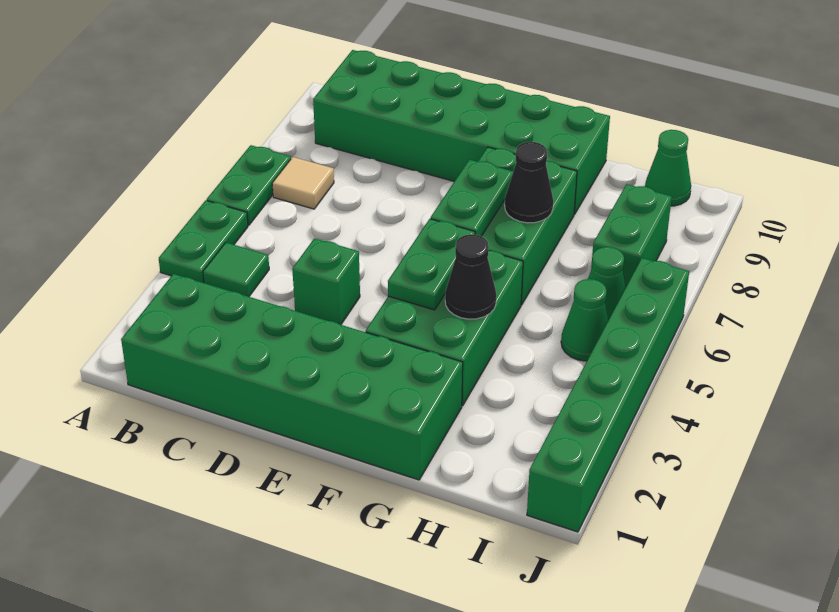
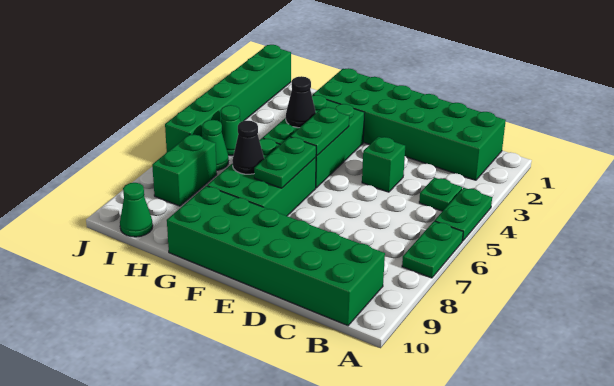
green tile B4 level 1 -> green plate B4 level 1
tan tile B7 level 1 -> none

